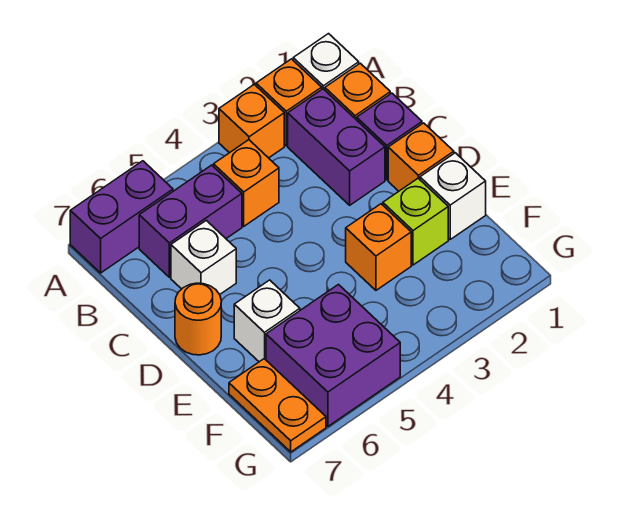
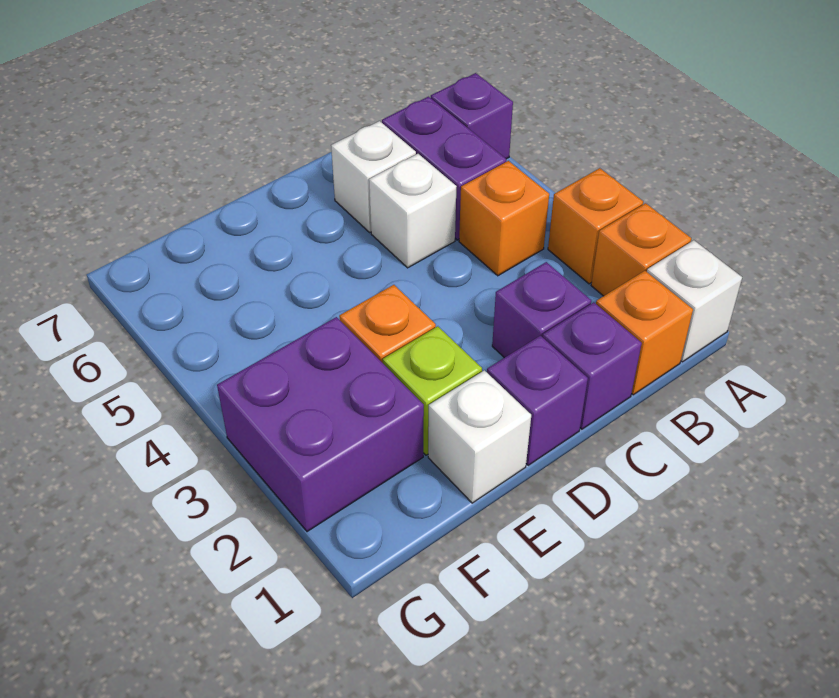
purple brick A6:A7 level 1 -> purple brick A6 level 1
purple brick B2:C2 level 1 -> purple brick C2 level 1
orange brick D1 level 1 -> purple brick D1 level 1
orange round brick D7 level 1 -> none
white brick E6 level 1 -> white brick C5 level 1
purple brick F5:G6 level 1 -> purple brick F2:G3 level 1
orange plate F7:G7 level 1 -> none

